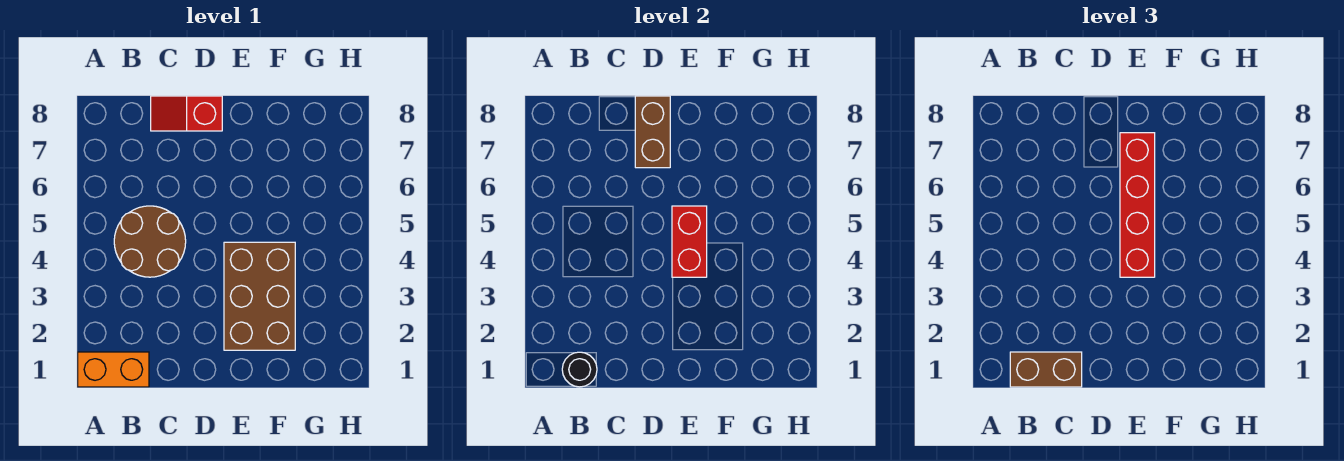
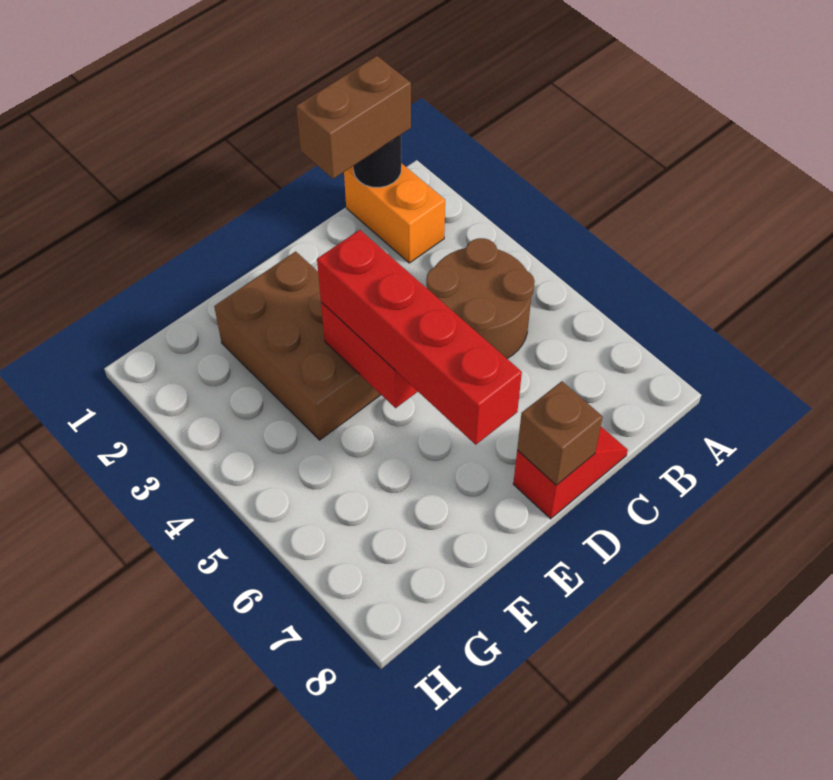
orange brick A1:B1 level 1 -> orange brick B1:B2 level 1
brown brick D7:D8 level 2 -> brown brick D8 level 2

